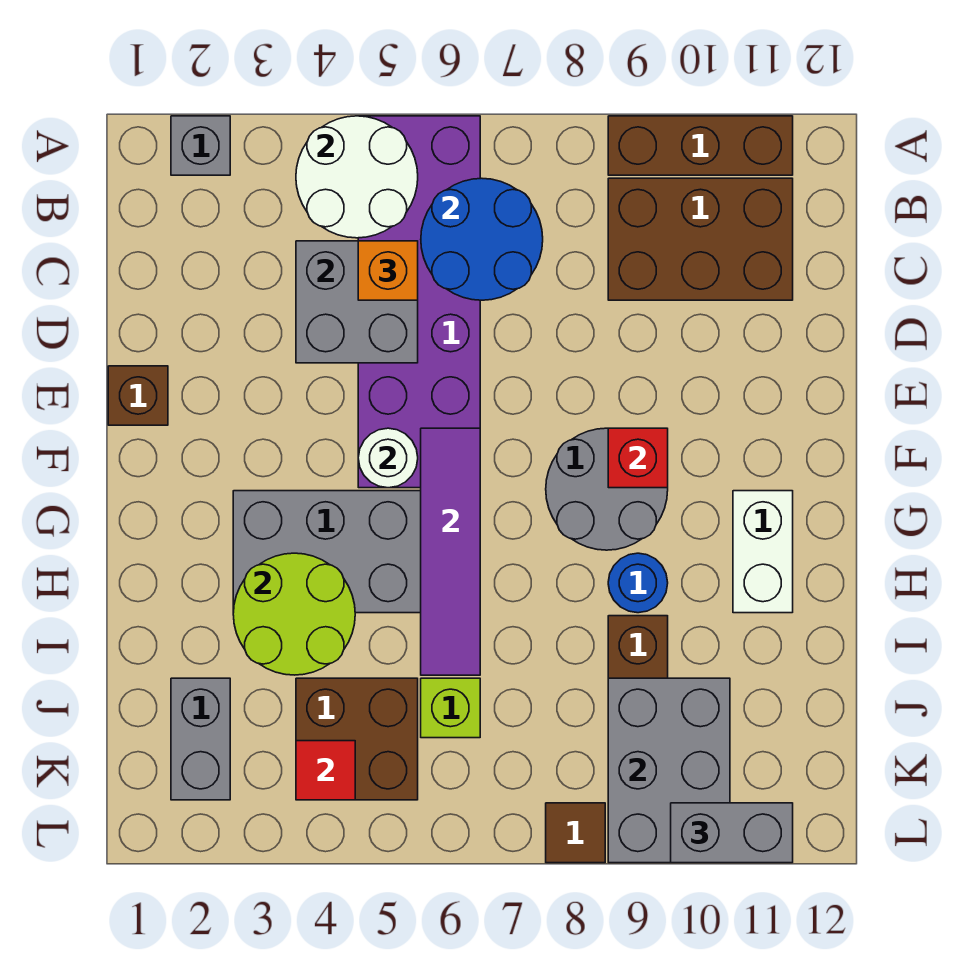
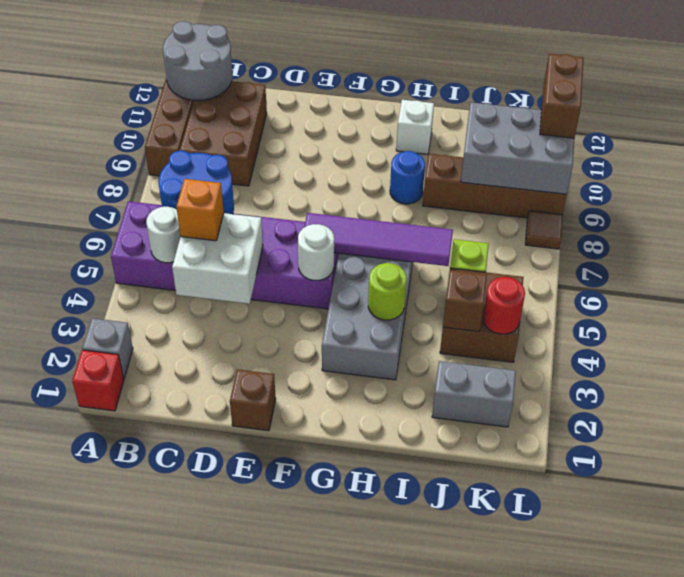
white round brick A4:B5 level 2 -> white round brick B5 level 2
grey brick C4:D5 level 2 -> white brick C4:D5 level 2
grey round brick F8:G9 level 1 -> grey round brick A11:B12 level 2
red brick F9 level 2 -> red brick A1 level 1
white brick G11:H11 level 1 -> white brick H11 level 1
lime round brick H3:I4 level 2 -> lime round brick H4 level 2
none -> brown brick J4 level 2
red tile K4 level 2 -> red round brick K4 level 2
grey brick L10:L11 level 3 -> brown brick L10:L11 level 3

